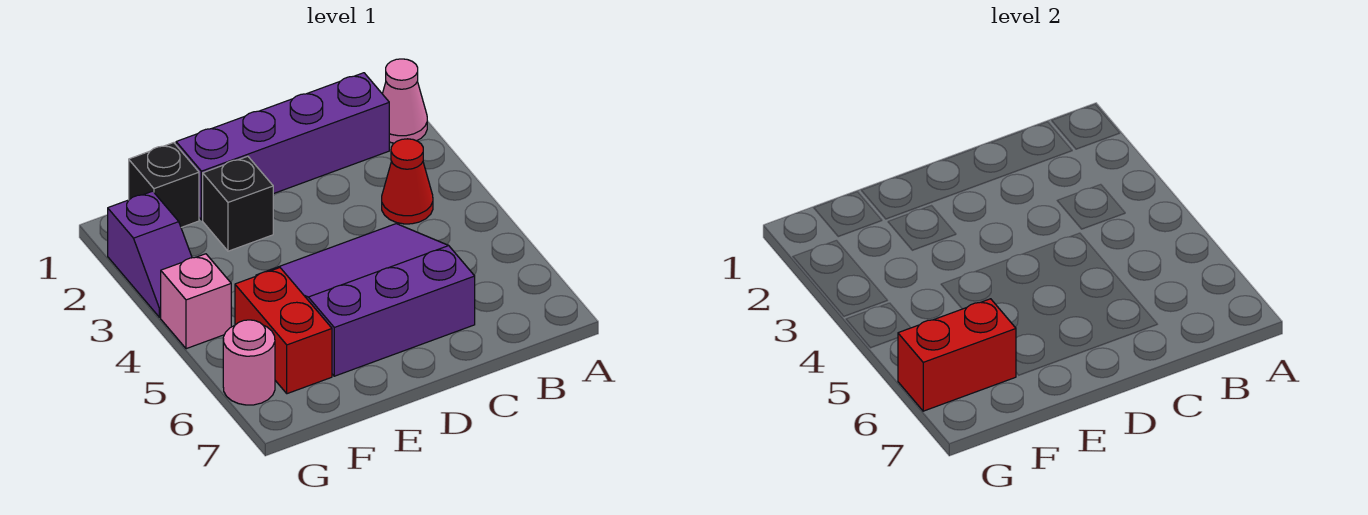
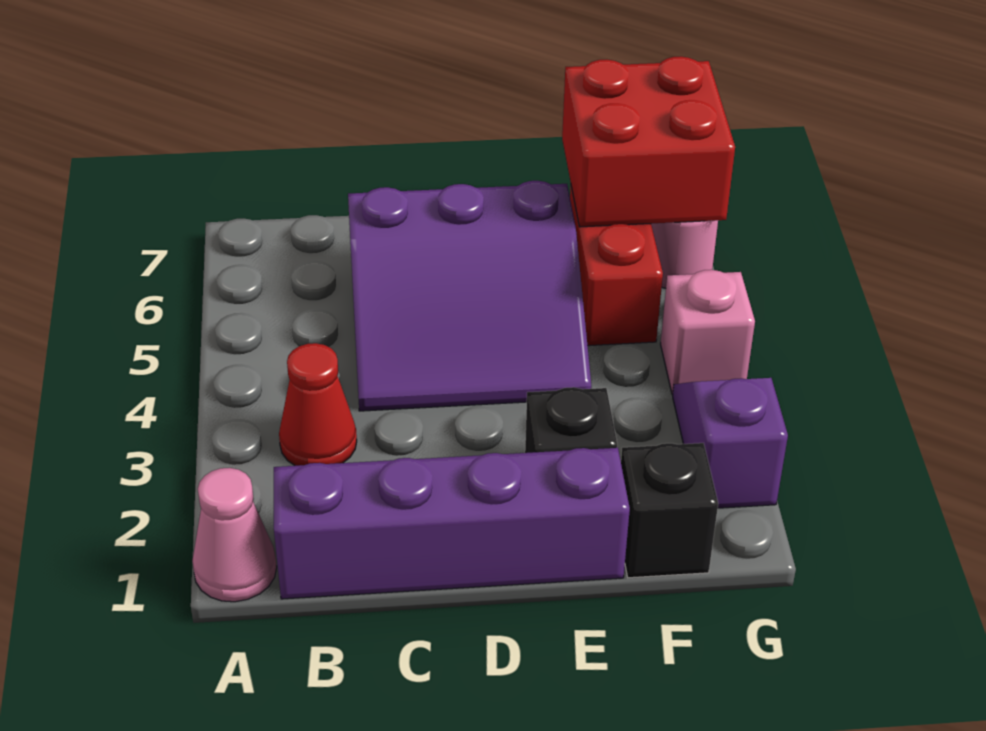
red brick F6:G6 level 2 -> red brick F6:G7 level 2

